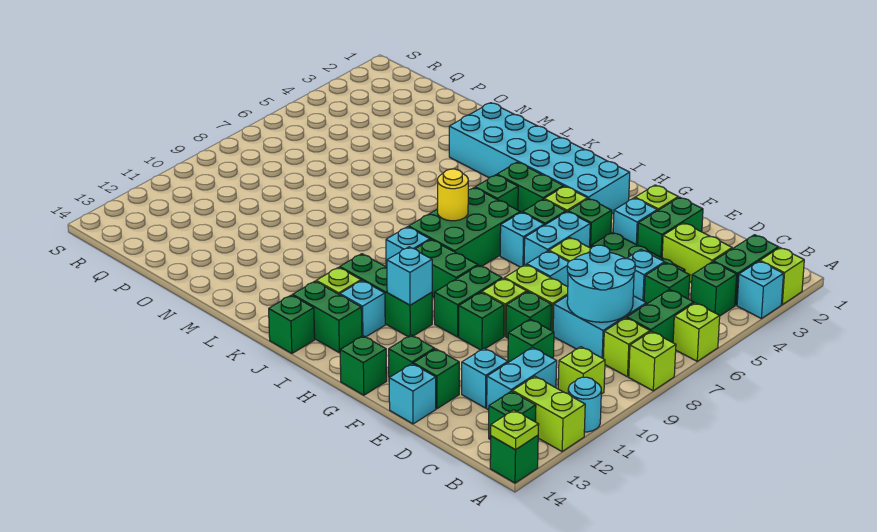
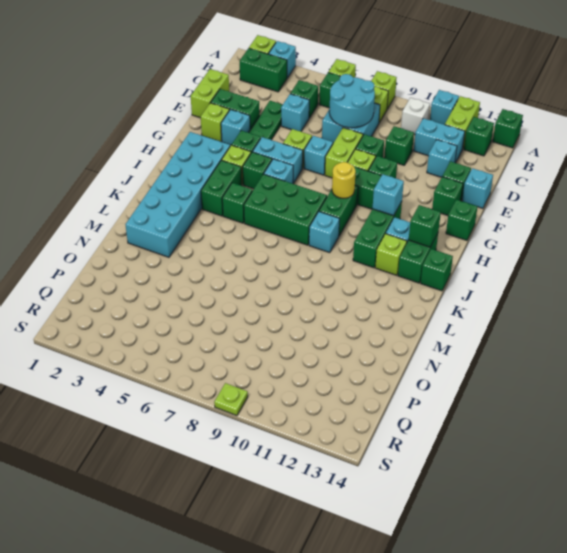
cyan round brick A11 level 1 -> cyan brick A11 level 1
lime plate A14 level 2 -> lime plate S9 level 1
green brick B4 level 1 -> green brick I13 level 2
lime brick B10 level 1 -> white brick B10 level 1
lime brick C3:D3 level 1 -> lime brick D1:E1 level 1
yellow round brick J7 level 2 -> yellow round brick H9 level 2

